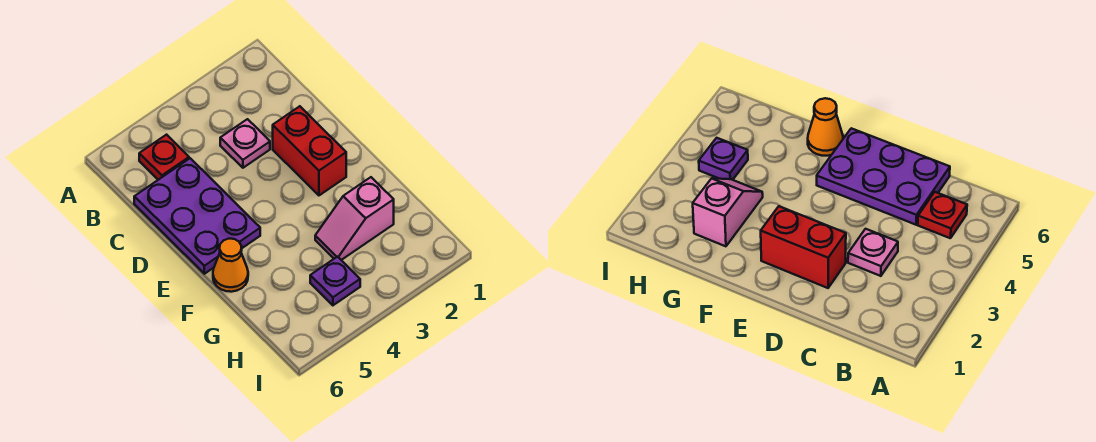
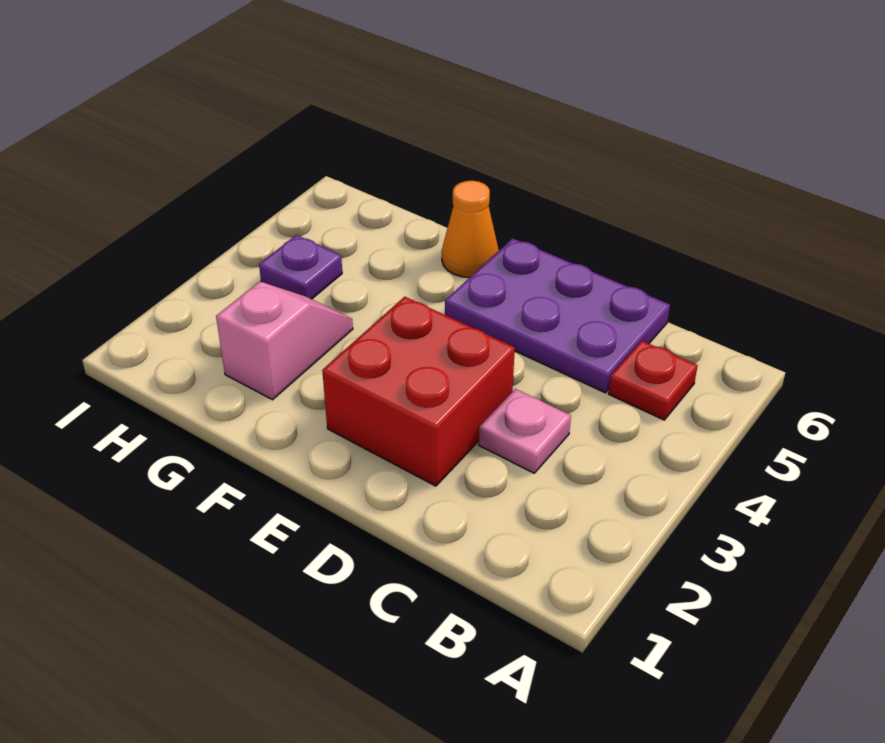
red brick D2:E2 level 1 -> red brick D2:E3 level 1

